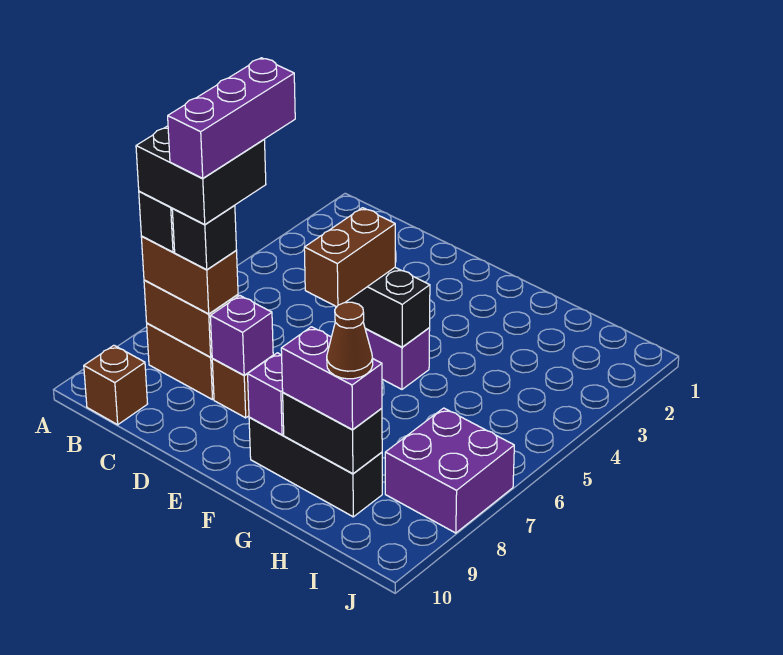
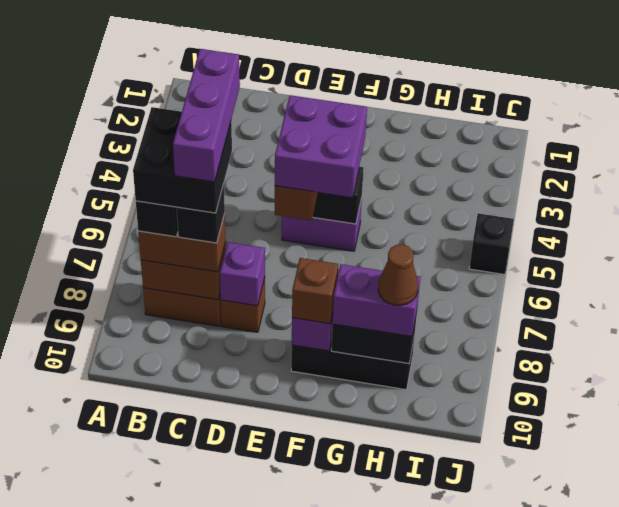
brown brick B10 level 1 -> brown brick F9 level 3
purple brick I7:J8 level 1 -> purple brick E5:F6 level 4
none -> black brick J5 level 1

